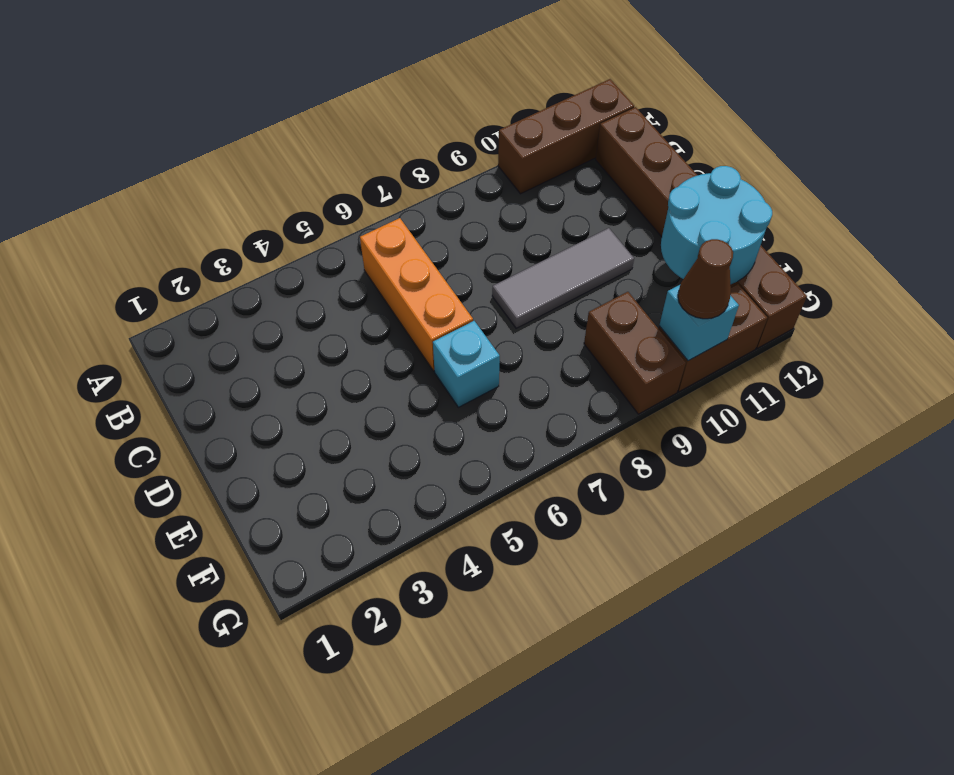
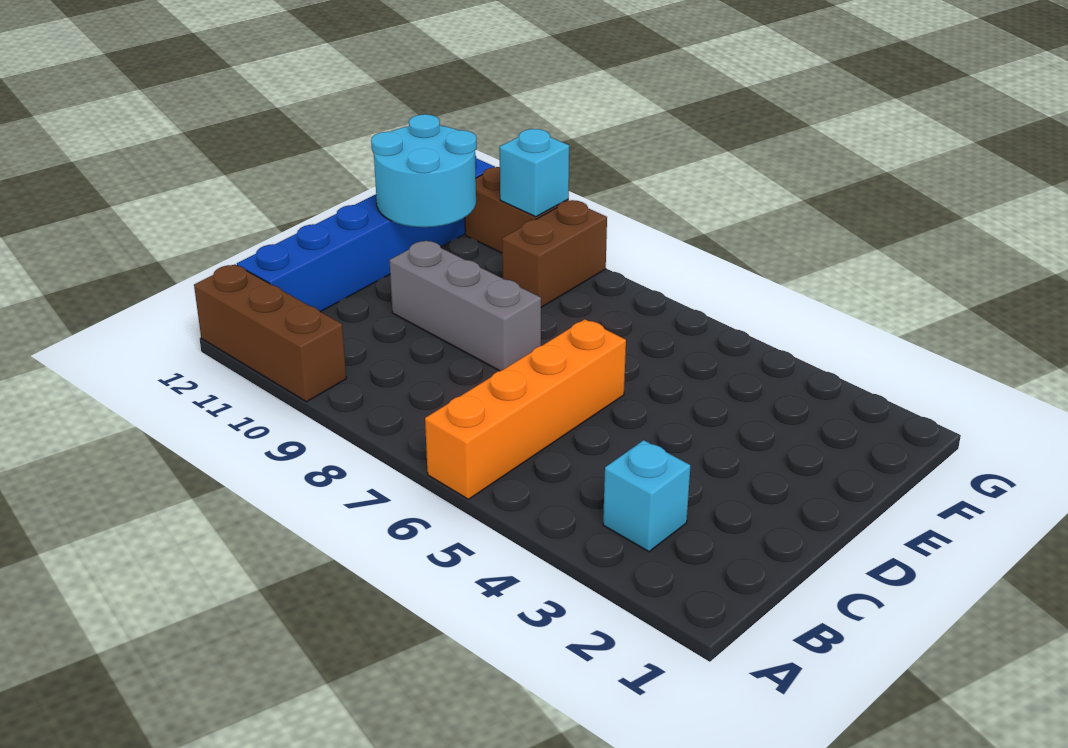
orange brick B6:D6 level 1 -> orange brick A6:D6 level 1
brown brick B12:G12 level 1 -> blue brick B12:G12 level 1
grey tile D8:D10 level 1 -> grey brick D8:D10 level 1
cyan brick E6 level 1 -> cyan brick B3 level 1
brown cone G10 level 3 -> none

